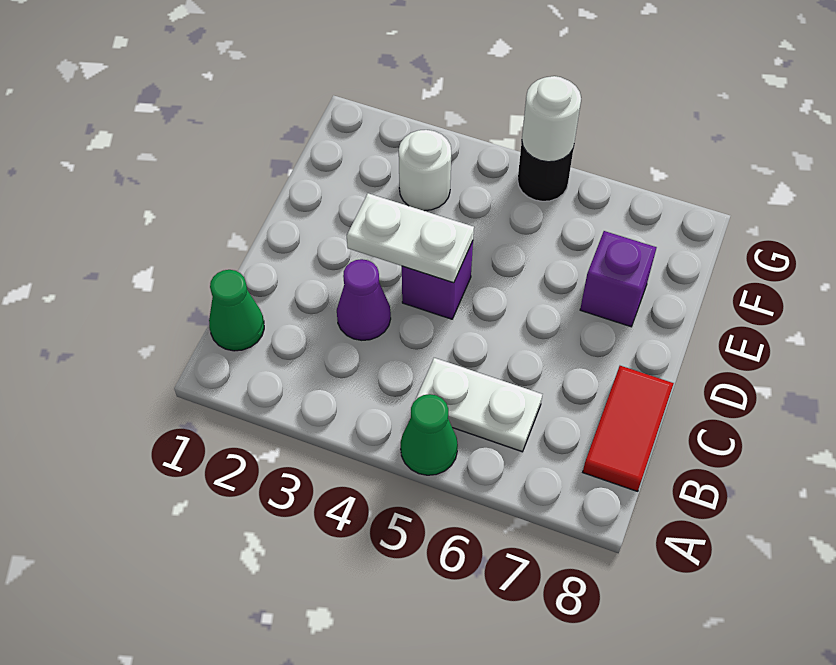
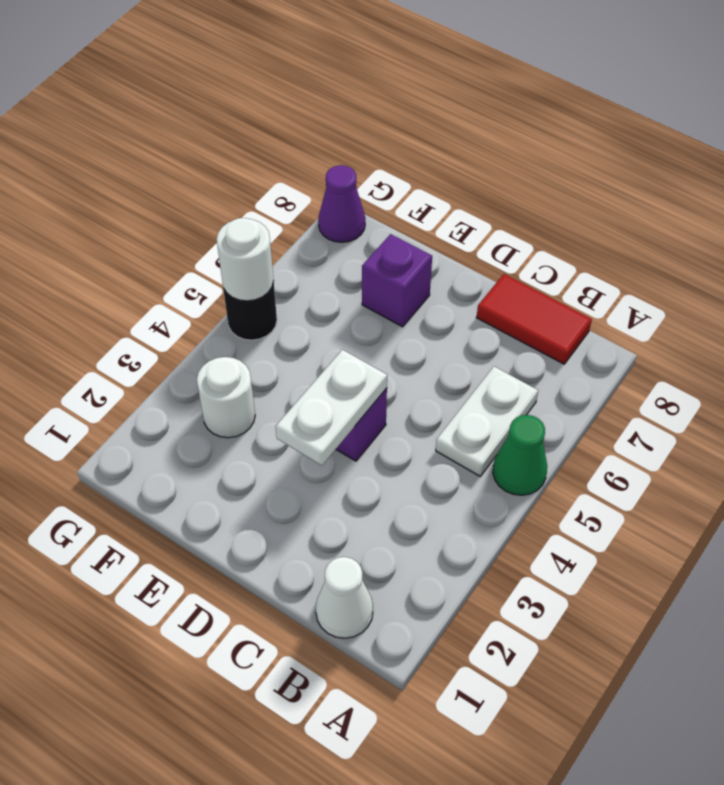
green cone B1 level 1 -> white cone B1 level 1
purple cone C3 level 1 -> purple cone G8 level 1

